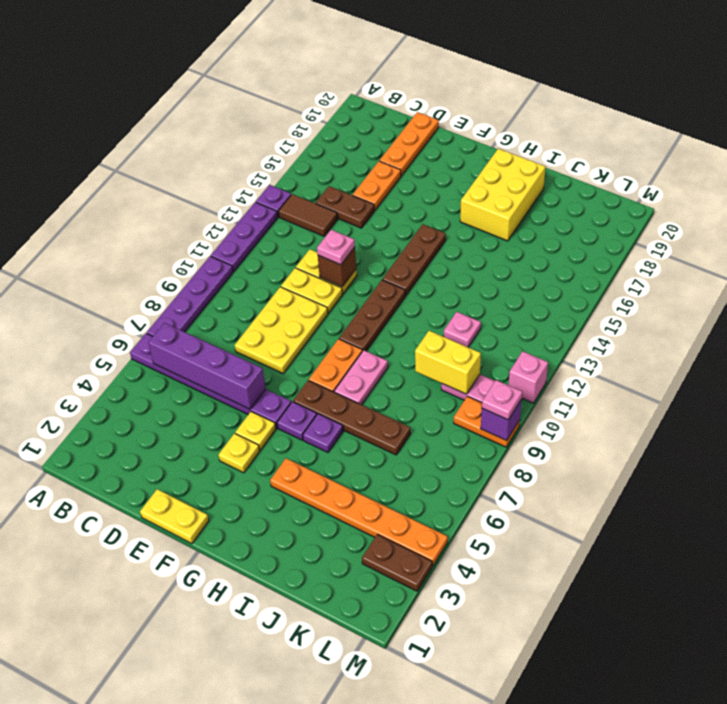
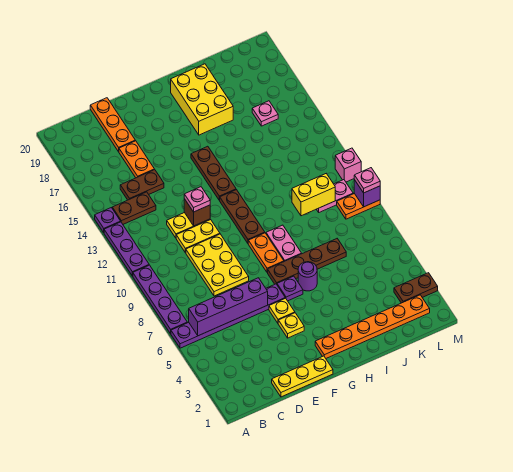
brown tile B14:C14 level 1 -> brown plate B14:C14 level 1
yellow plate E1:F1 level 1 -> yellow plate D1:F1 level 1
orange plate H4:M4 level 1 -> orange plate G2:L2 level 1
purple plate H6 level 1 -> purple round brick H6 level 1
pink plate J12 level 1 -> pink plate K16 level 1

